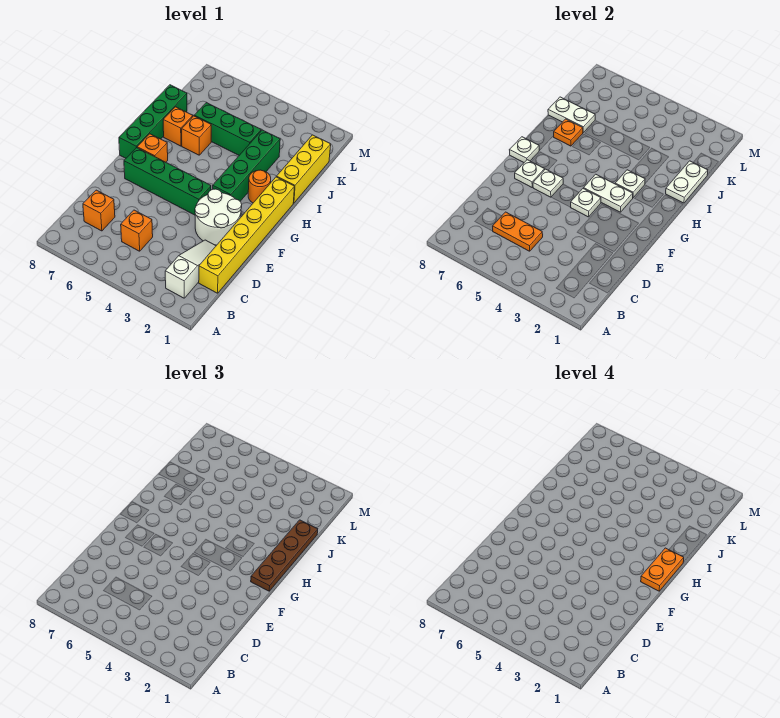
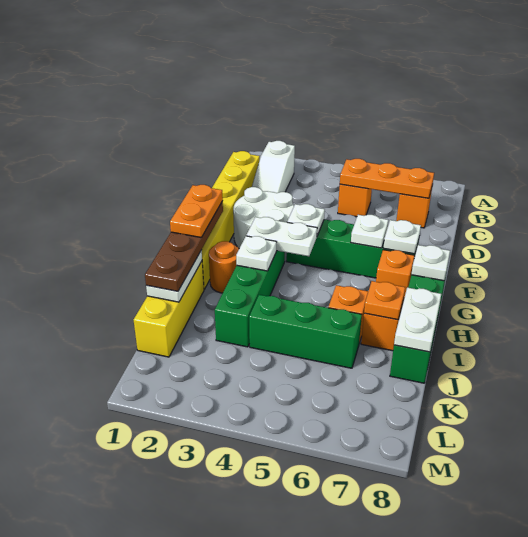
orange plate C5:C6 level 2 -> orange plate C5:C7 level 2
white plate J7:J8 level 2 -> white plate I8:J8 level 2

